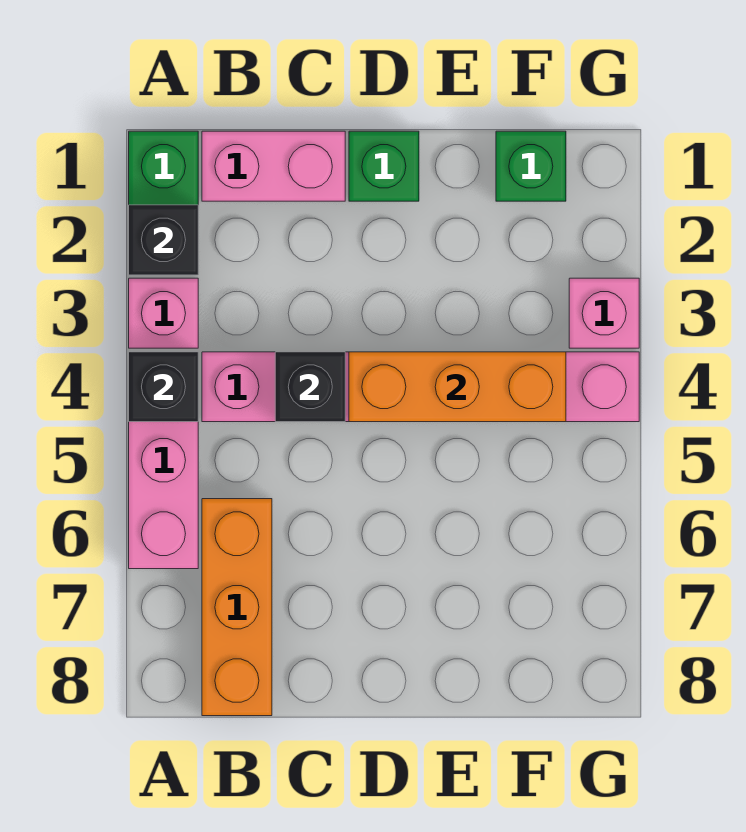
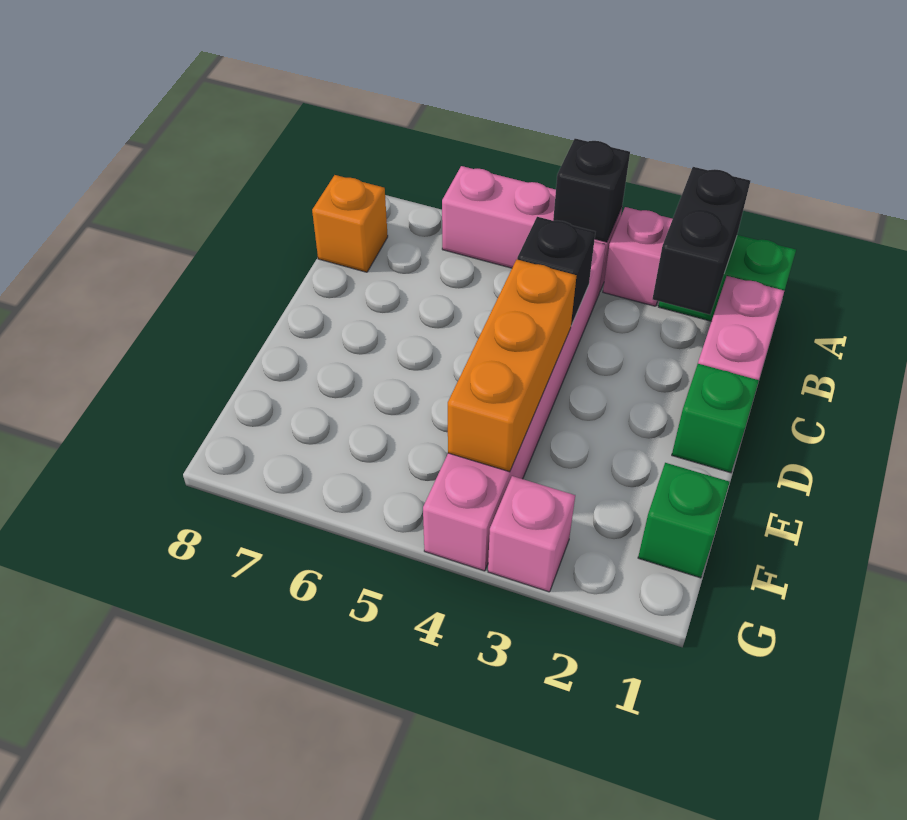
black brick A2 level 2 -> black brick A2:B2 level 2
orange brick B6:B8 level 1 -> orange brick B8 level 1

